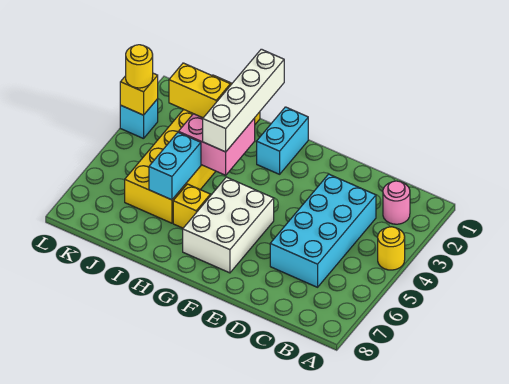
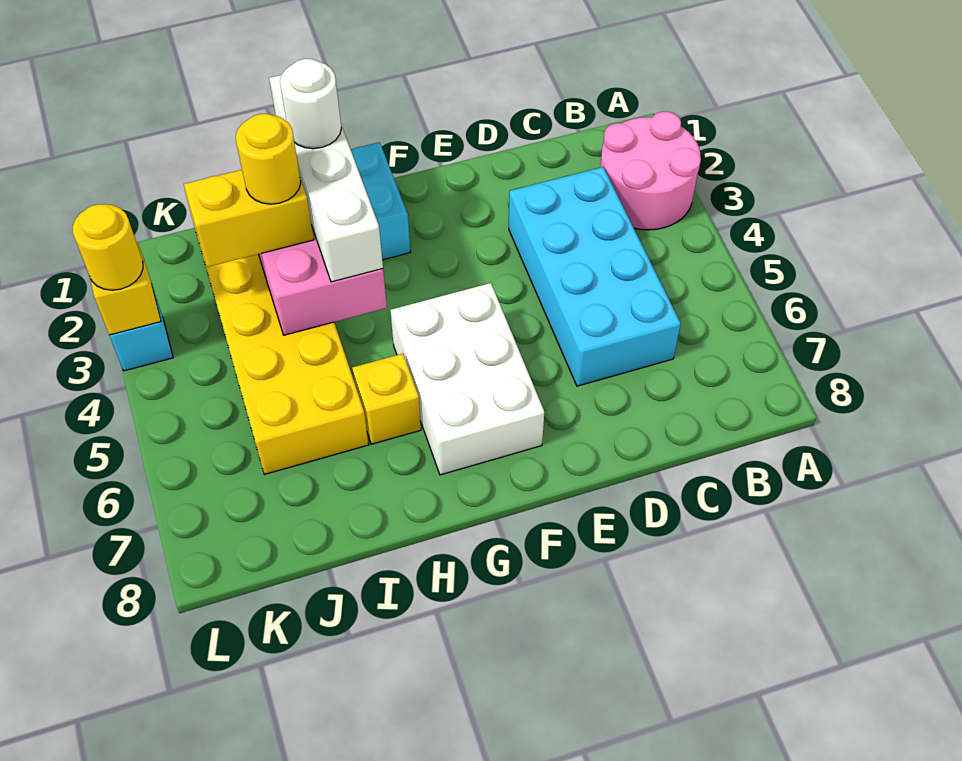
yellow round brick A4 level 1 -> yellow round brick I3 level 4
pink round brick B2 level 1 -> pink round brick A2:B3 level 1
none -> white round brick H2 level 4
cyan brick I5:I6 level 2 -> none

